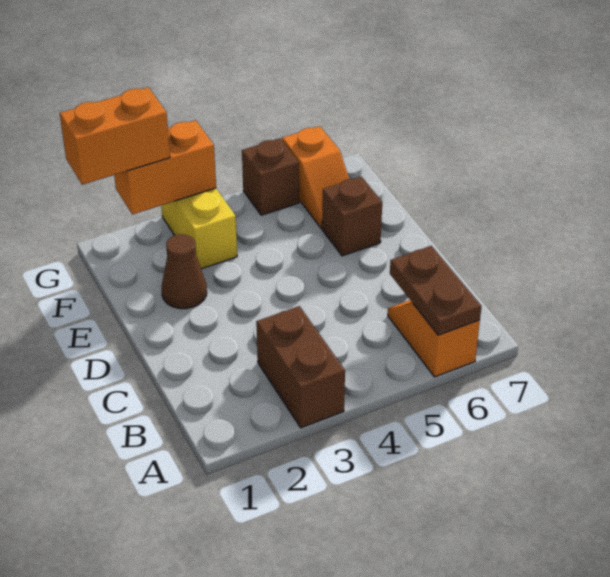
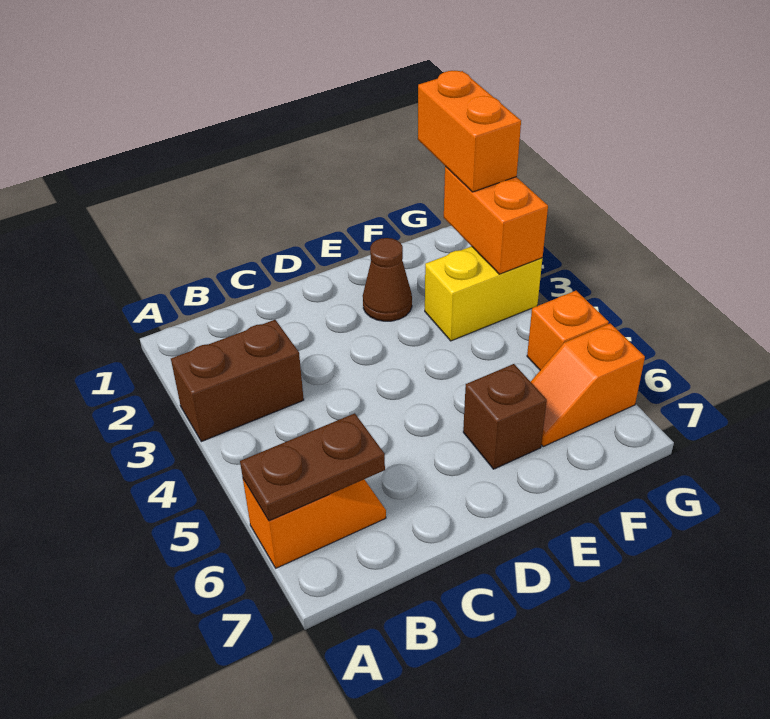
brown brick G5 level 1 -> orange brick G5 level 1

